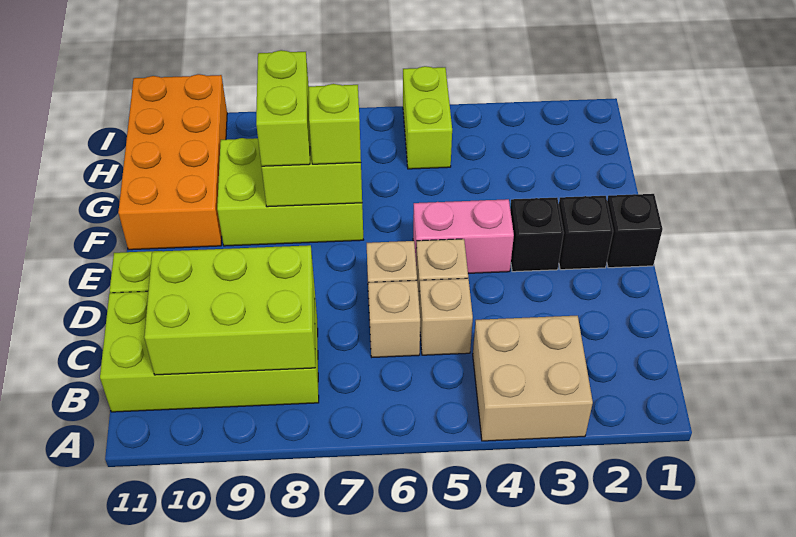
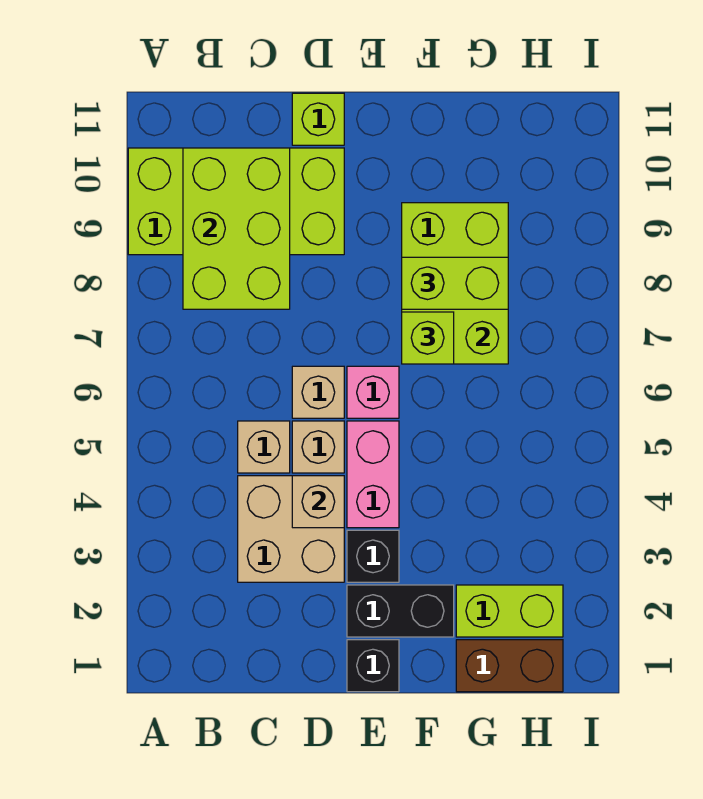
tan brick A3:B4 level 1 -> tan brick C3:D4 level 1
lime brick B8:C11 level 1 -> lime brick A9:D10 level 1
tan brick C6 level 1 -> tan brick D4 level 2
black brick E2 level 1 -> black brick E2:F2 level 1
none -> pink brick E6 level 1
orange brick F10:I11 level 1 -> none
none -> brown brick G1:H1 level 1
lime brick H5:I5 level 1 -> lime brick G2:H2 level 1

